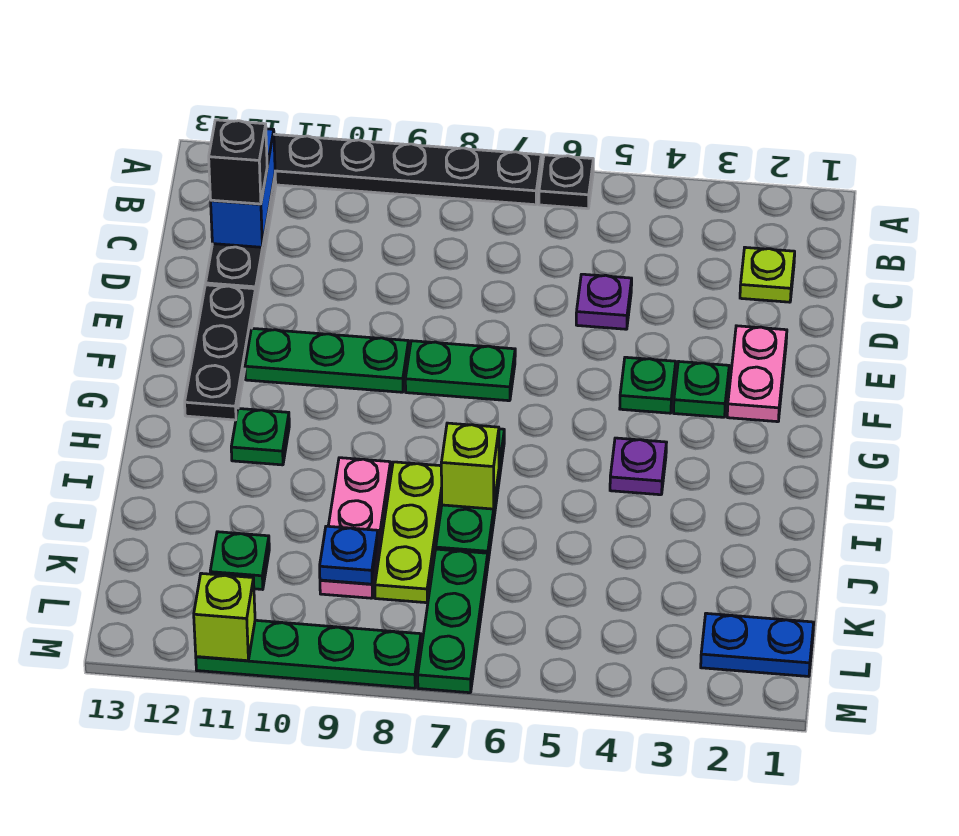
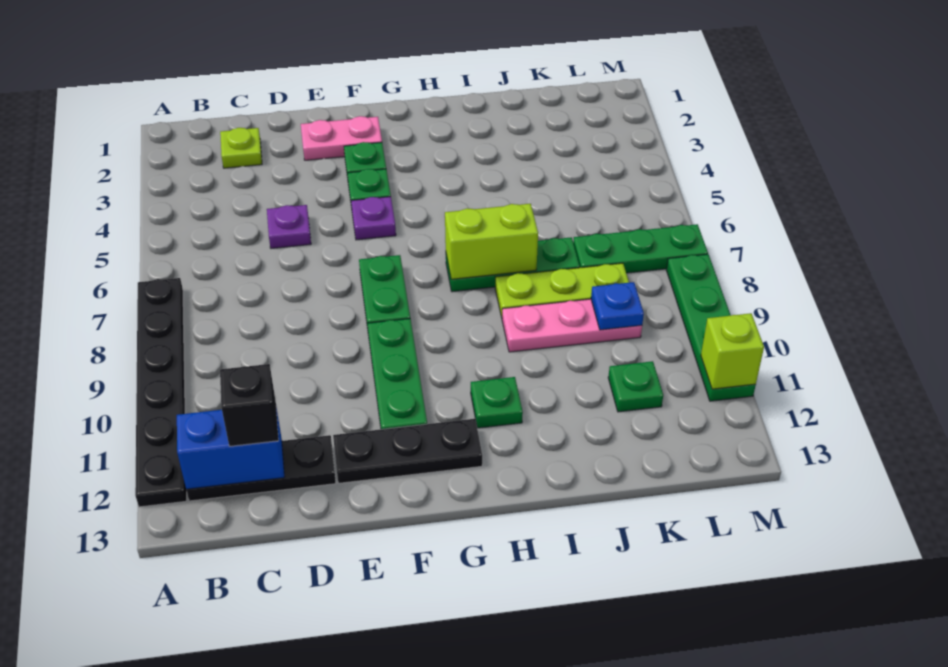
black plate A6 level 1 -> none
purple plate H4 level 1 -> purple plate F5 level 1
lime brick I7 level 2 -> lime brick H7:I7 level 2
blue plate L1:L2 level 1 -> none

